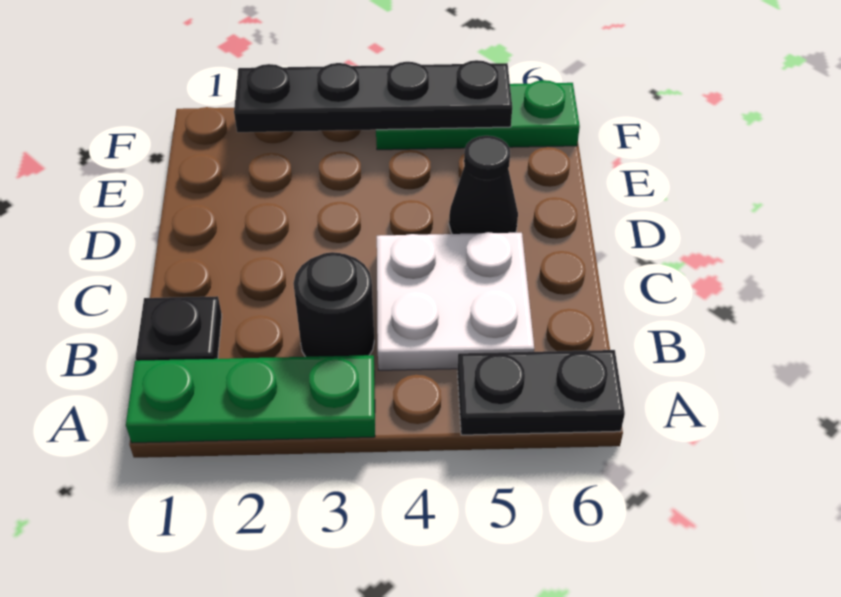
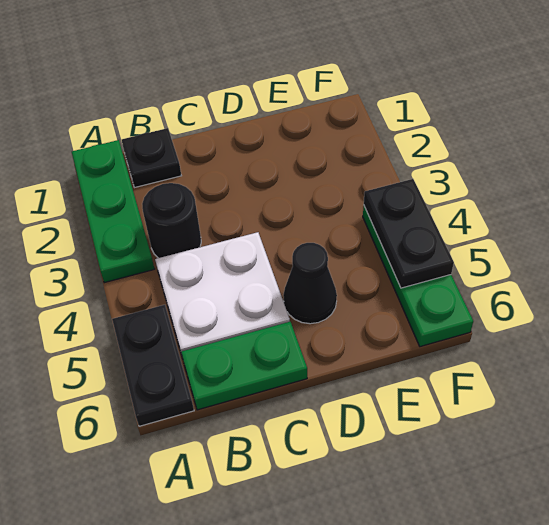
none -> green plate B6:C6 level 1
black plate F2:F5 level 2 -> black plate F4:F5 level 2

